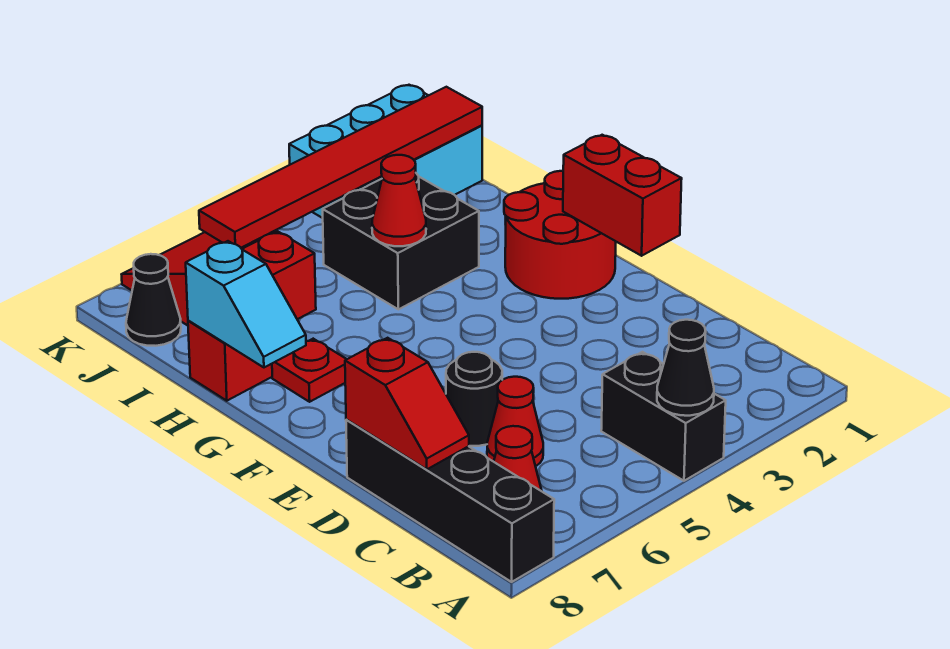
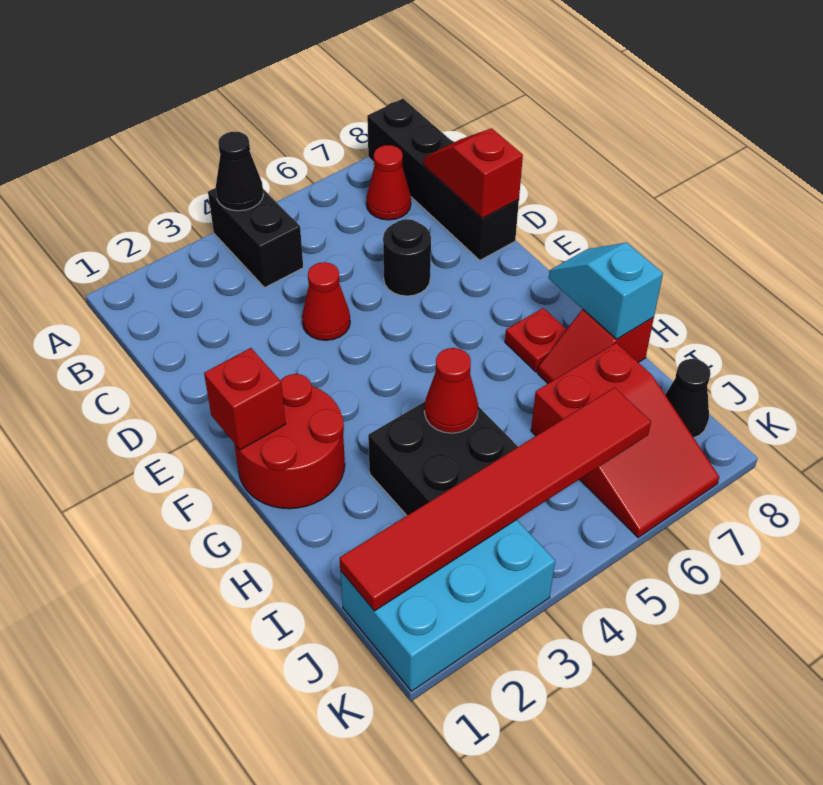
red cone C6 level 1 -> red cone D4 level 1
red brick E1:F1 level 2 -> red brick F1 level 2

